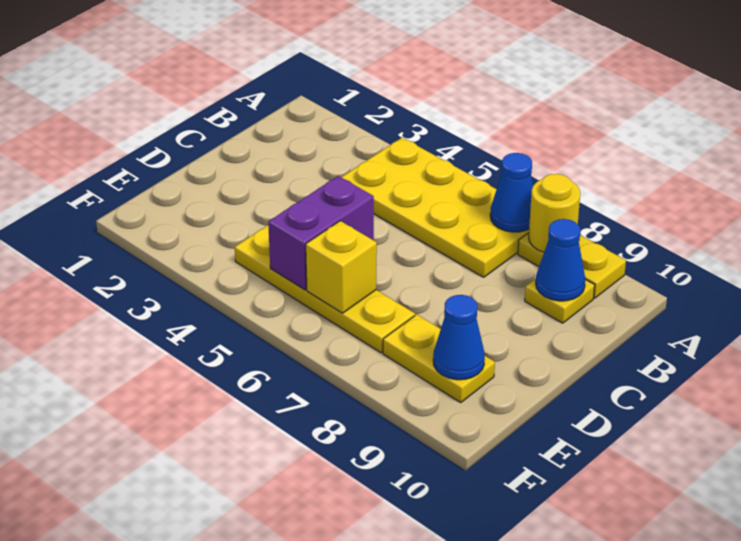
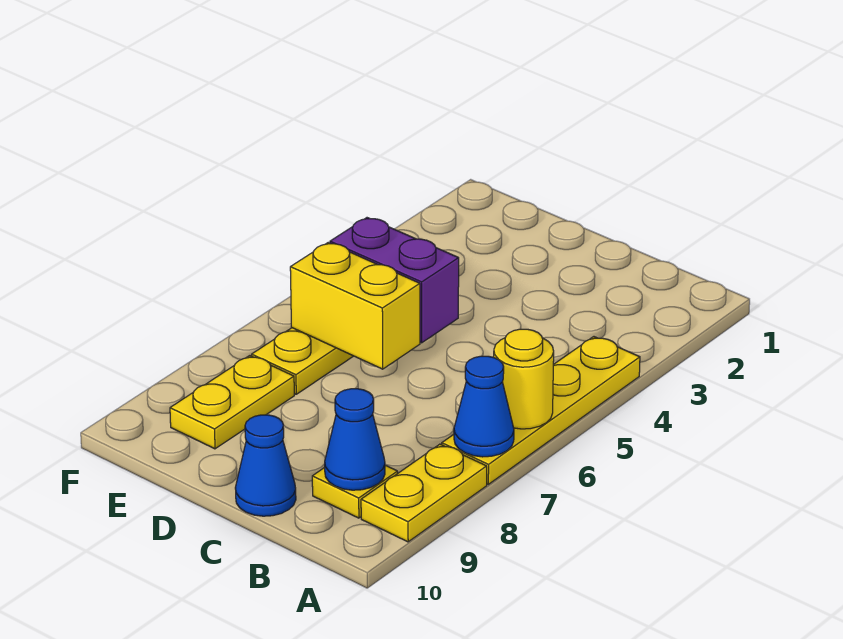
yellow plate A4:B7 level 1 -> yellow plate A4:A7 level 1
yellow round brick A8 level 2 -> yellow round brick A6 level 2
yellow brick E6 level 2 -> yellow brick D6:E6 level 2
blue cone E9 level 2 -> blue cone C10 level 1

